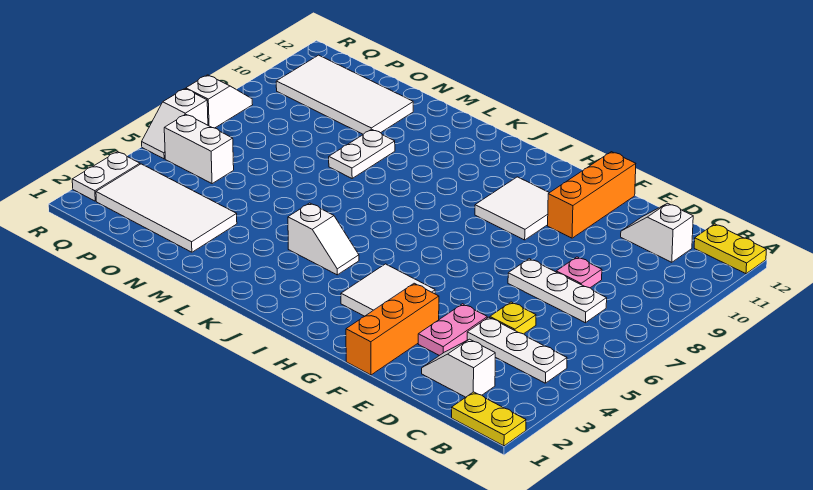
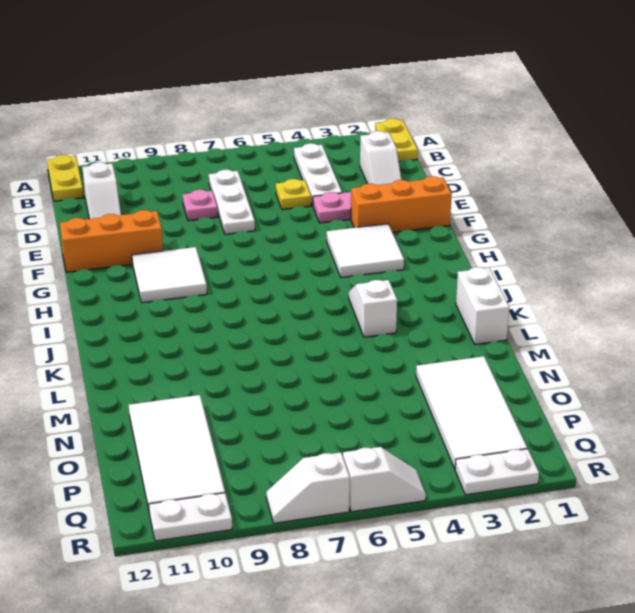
white plate M8:M9 level 1 -> white plate R10:R11 level 1
white brick P5:Q5 level 1 -> white brick K1:L1 level 1

